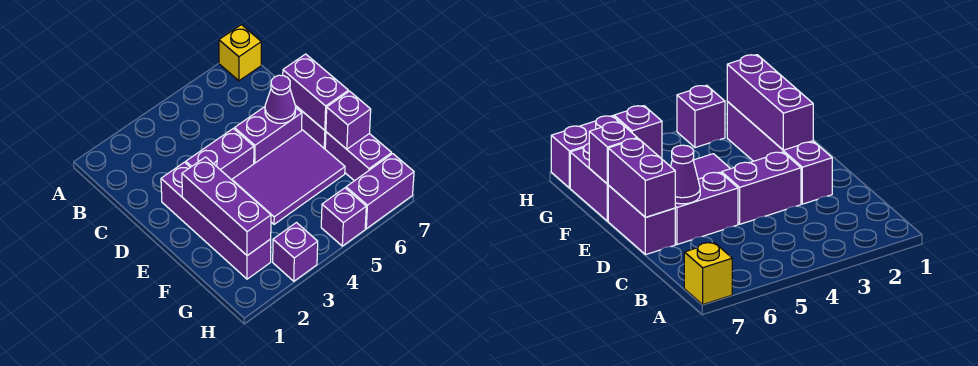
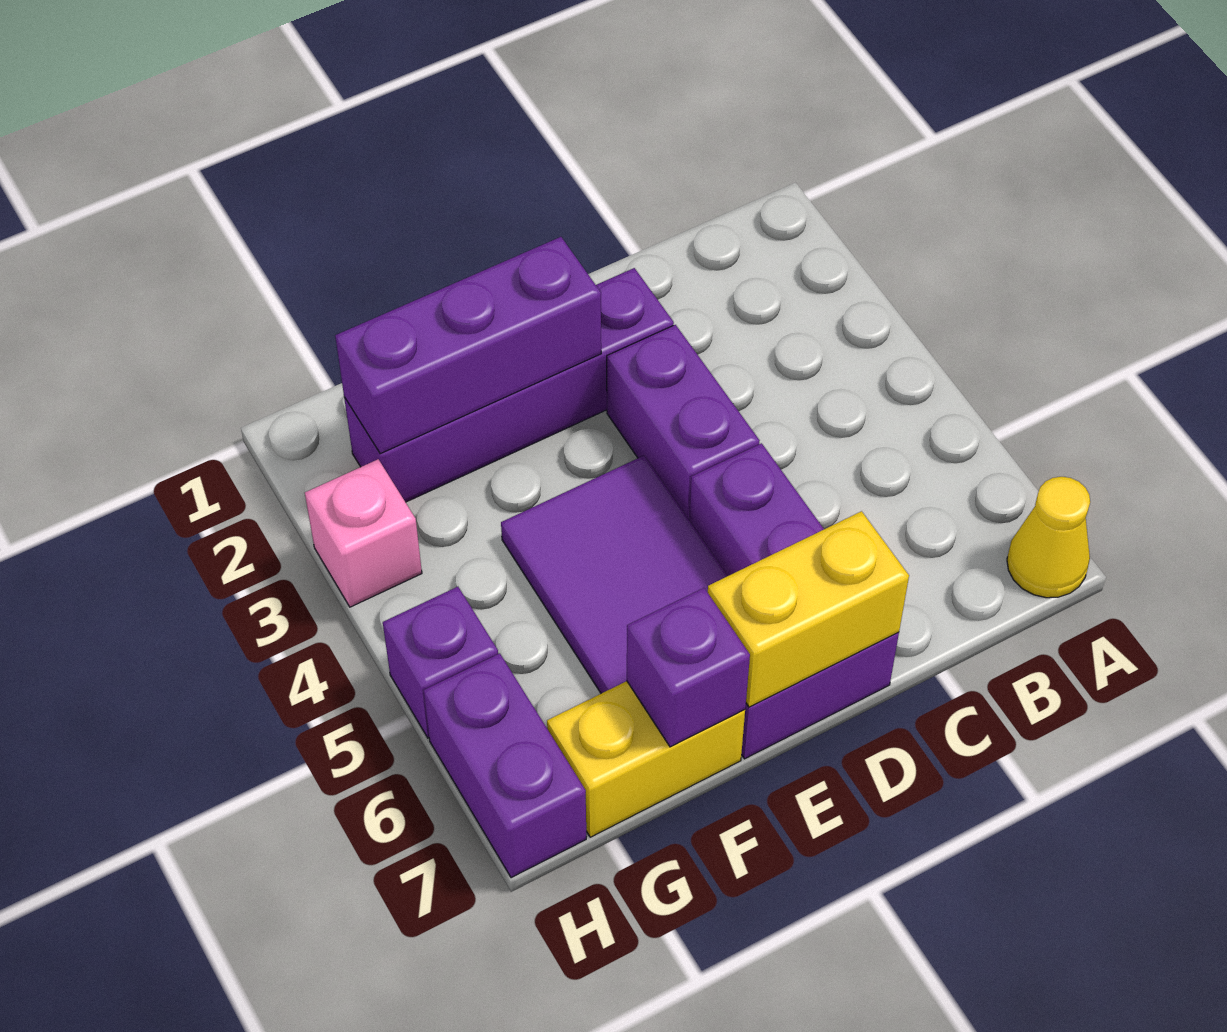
yellow brick A7 level 1 -> yellow cone A7 level 1
purple cone D6 level 2 -> none
purple brick D7:E7 level 2 -> yellow brick D7:E7 level 2
purple brick F7:G7 level 1 -> yellow brick F7:G7 level 1
purple brick H3 level 1 -> pink brick H3 level 1

